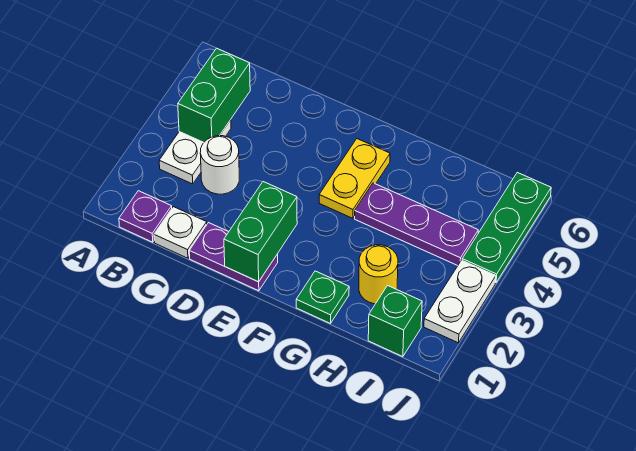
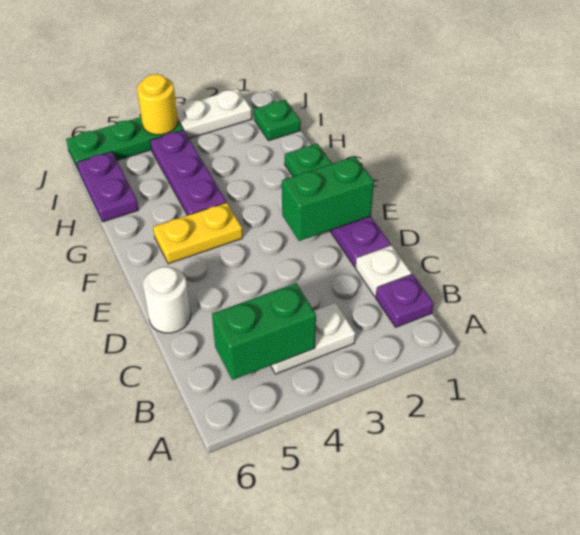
white round brick C3 level 1 -> white round brick D6 level 1
yellow round brick H2 level 1 -> yellow round brick J4 level 2
none -> purple plate H6:I6 level 1
green brick I1 level 1 -> green plate I1 level 1

